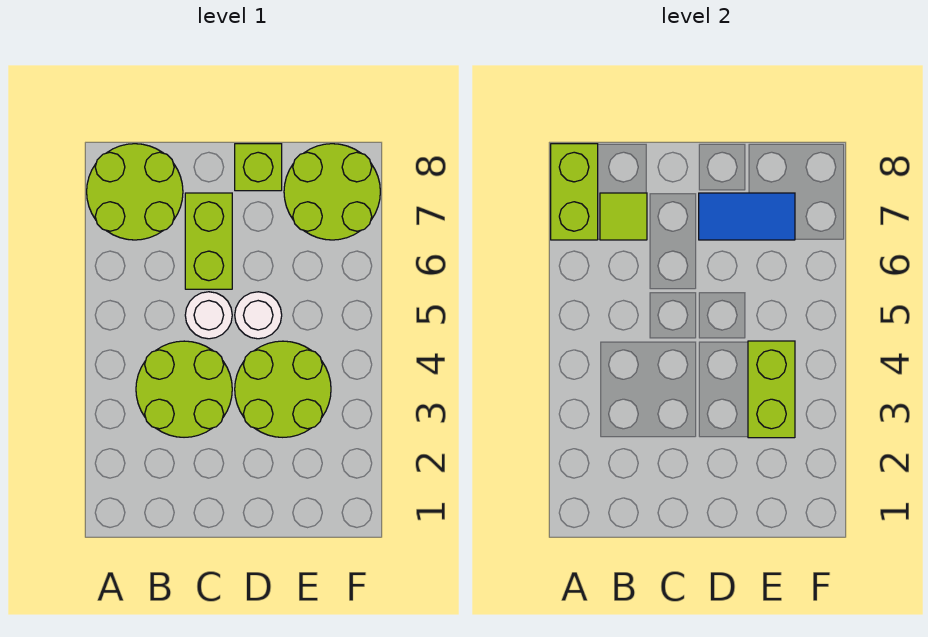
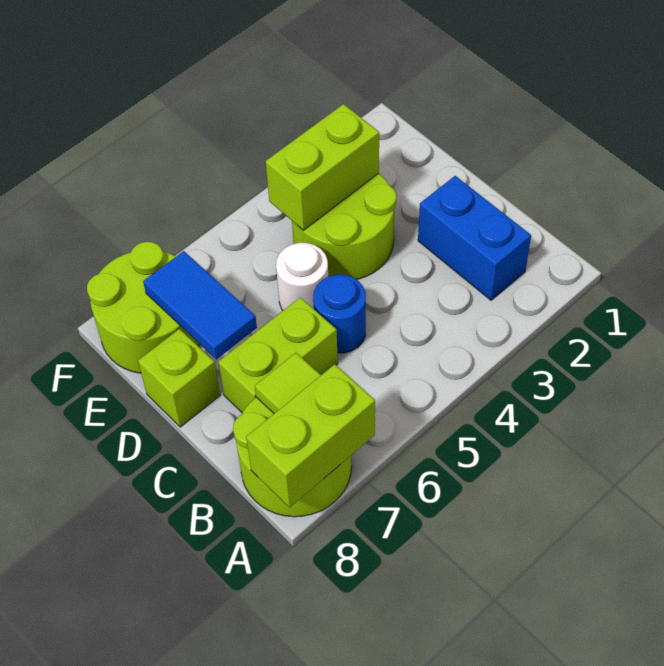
none -> blue brick B2:C2 level 1
lime round brick B3:C4 level 1 -> none
white round brick C5 level 1 -> blue round brick C5 level 1

